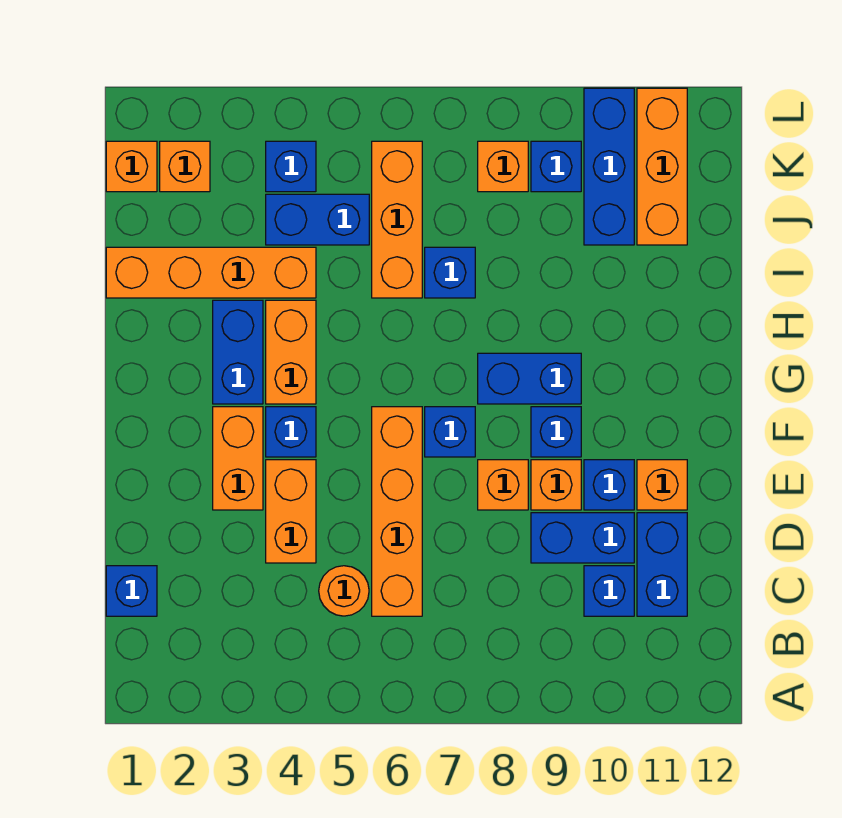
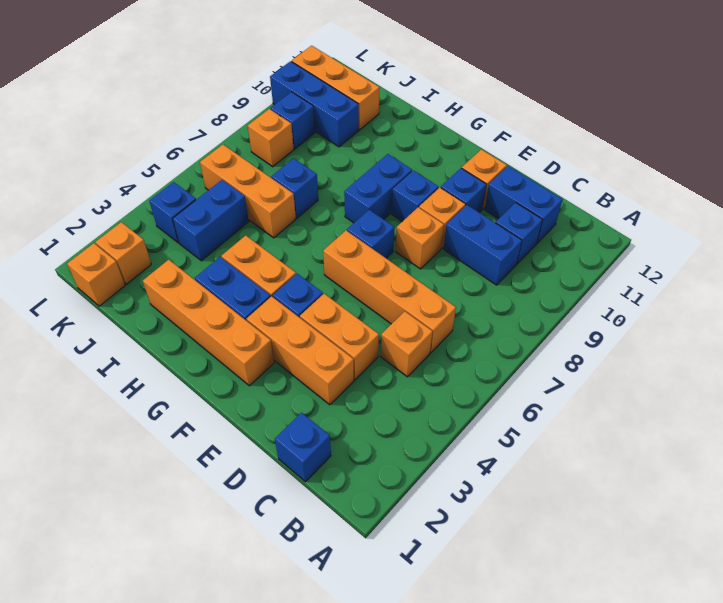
orange round brick C5 level 1 -> orange brick C5 level 1
blue brick D9:D10 level 1 -> blue brick C9:D9 level 1
orange brick E3:F3 level 1 -> orange brick D3:F3 level 1
orange brick I1:I4 level 1 -> orange brick F2:I2 level 1

